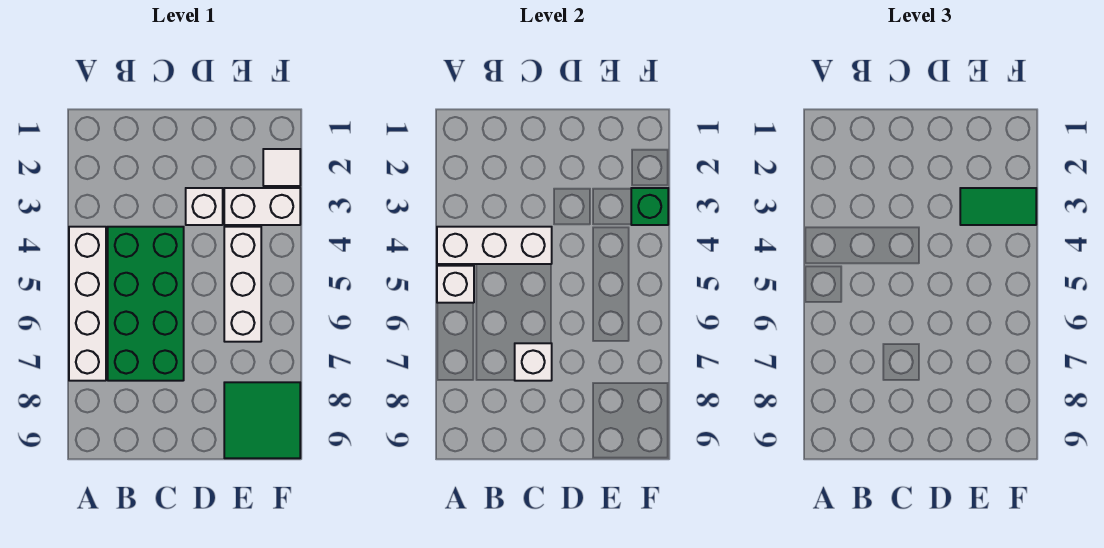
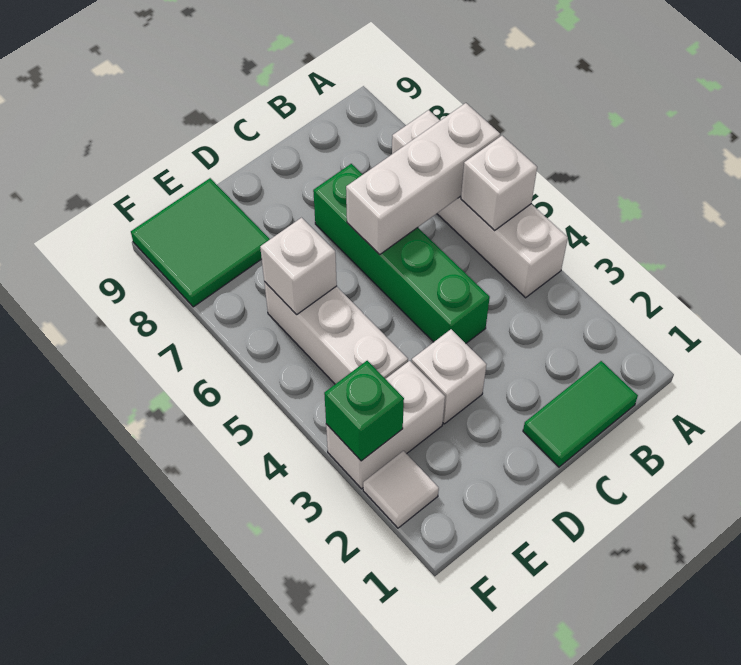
white brick A4:C4 level 2 -> white brick A6:C6 level 2
green brick B4:C7 level 1 -> green brick C4:C7 level 1
white brick C7 level 2 -> white brick E6 level 2
green tile E3:F3 level 3 -> green tile B1:C1 level 1

